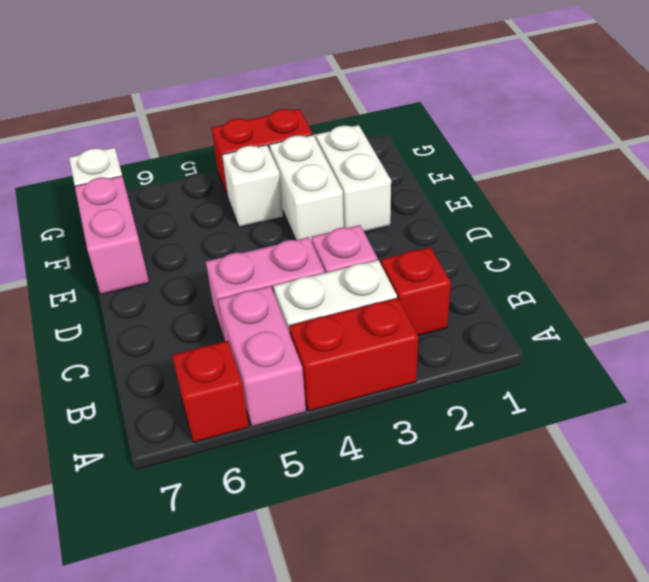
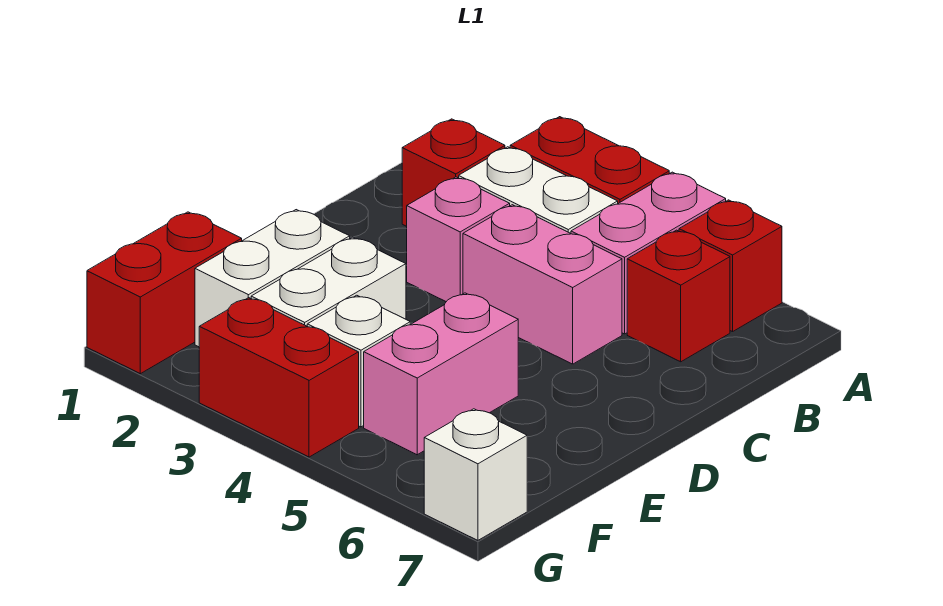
none -> red brick B6 level 1
pink brick E7:F7 level 1 -> pink brick E5:F5 level 1
none -> red brick F1:G1 level 1

